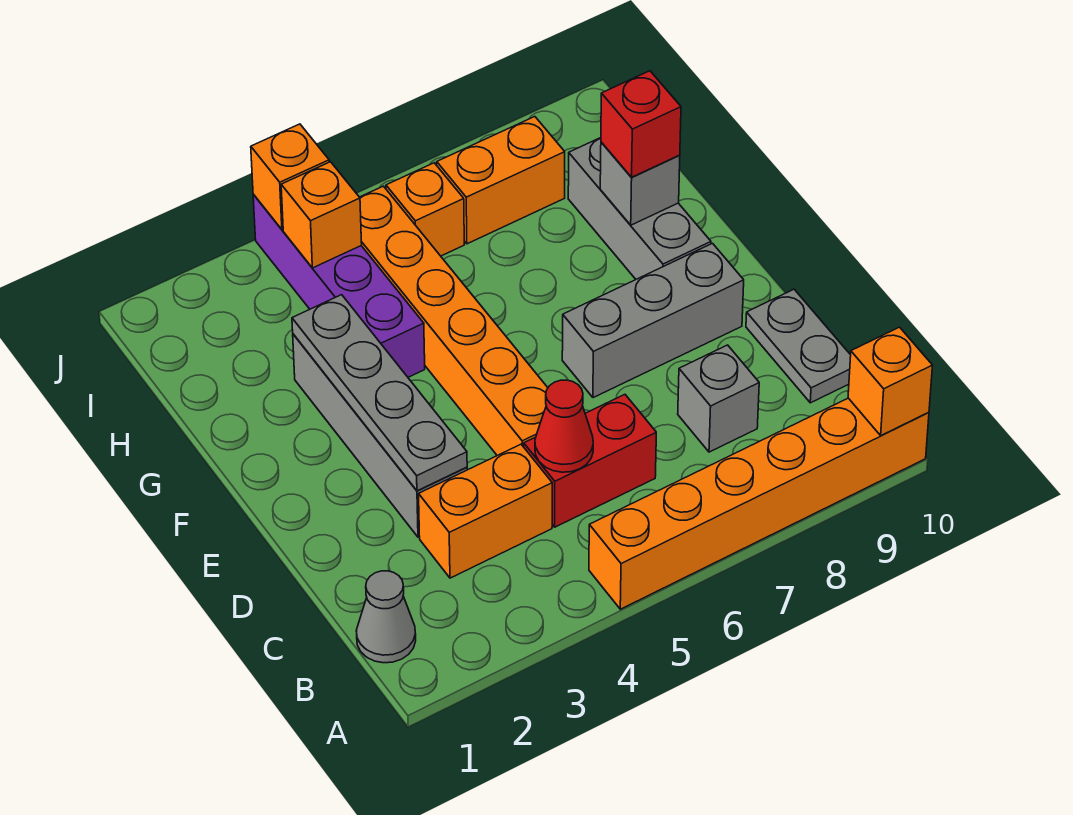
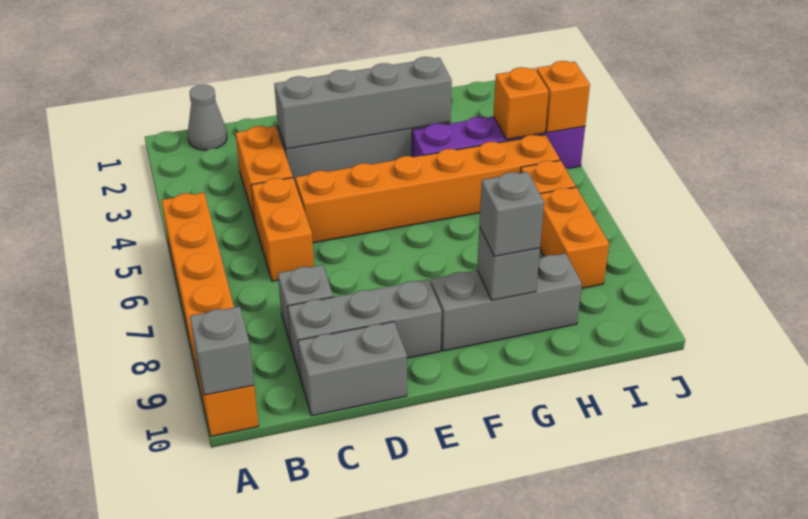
orange brick A10 level 2 -> grey brick A10 level 2
red brick C5:C6 level 1 -> orange brick C5:C6 level 1
red cone C5 level 2 -> none
grey plate C10:D10 level 1 -> grey brick C10:D10 level 1
grey plate D3:G3 level 2 -> grey brick D3:G3 level 2
grey brick E7:E9 level 1 -> grey brick C9:E9 level 1
red brick G9 level 3 -> grey brick G9 level 3

